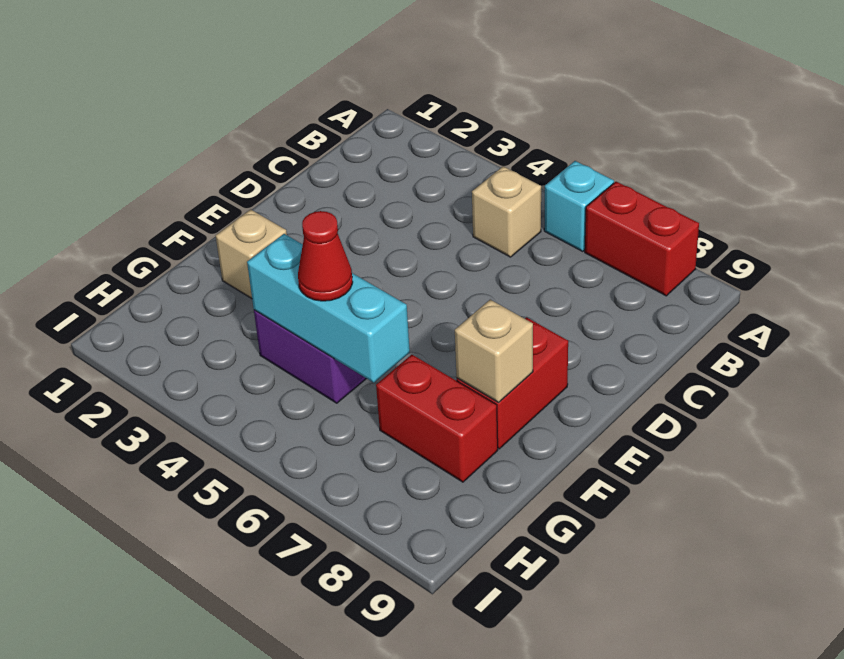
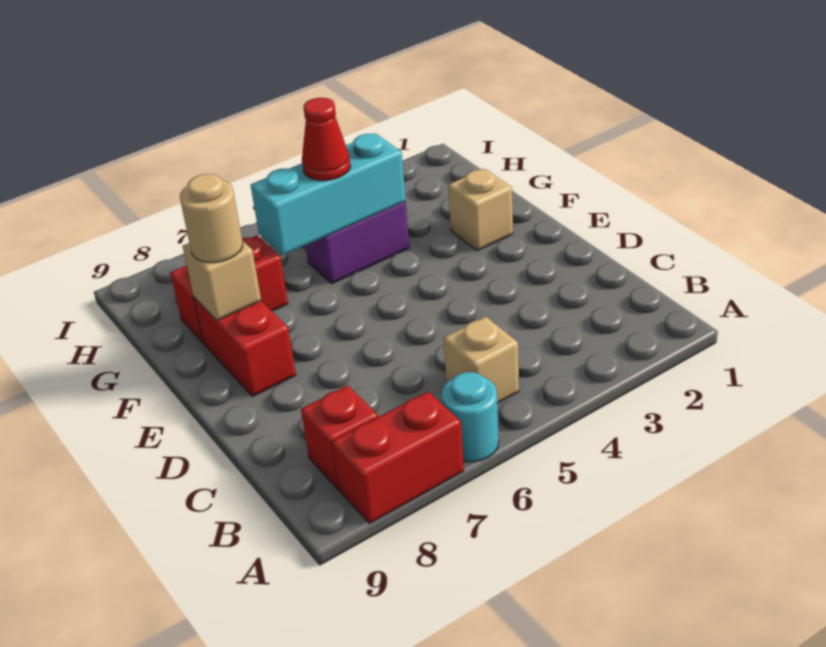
cyan brick A6 level 1 -> cyan round brick A6 level 1
none -> red brick B8 level 1
none -> tan round brick F8 level 3

